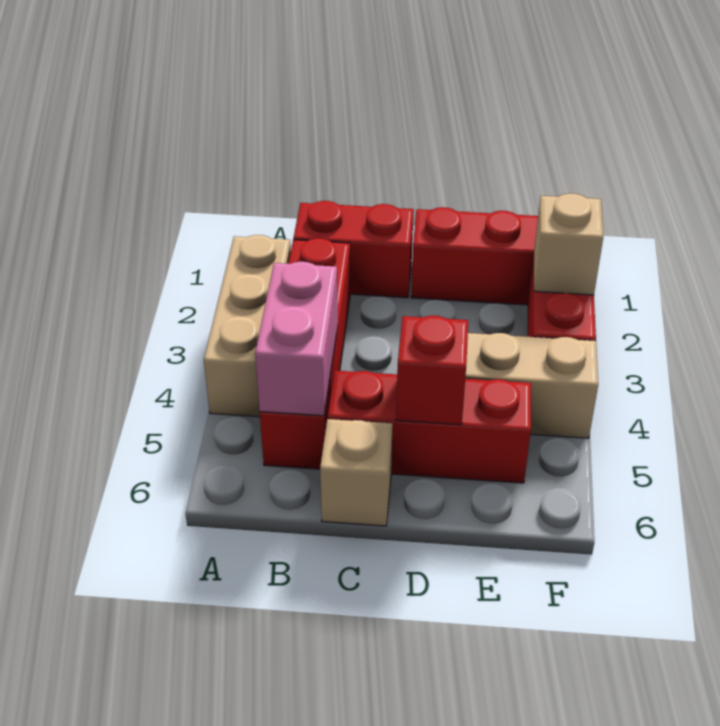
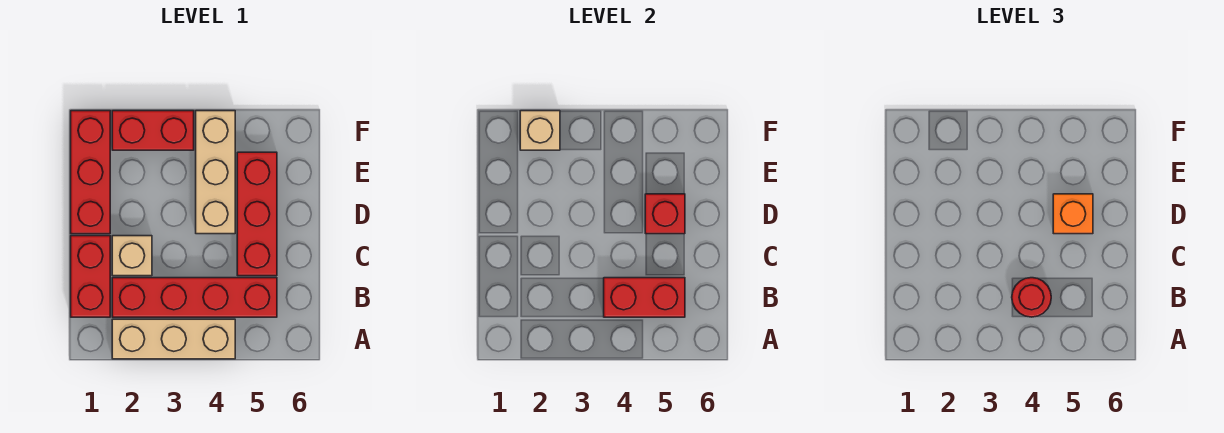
pink brick B4:B5 level 2 -> red brick B4:B5 level 2
none -> red round brick B4 level 3
tan brick C6 level 1 -> tan brick C2 level 1
none -> orange brick D5 level 3

